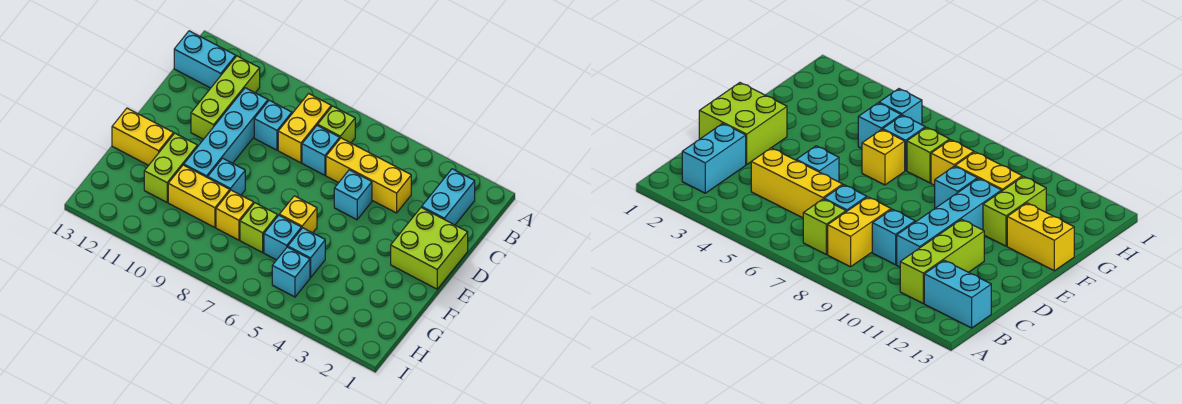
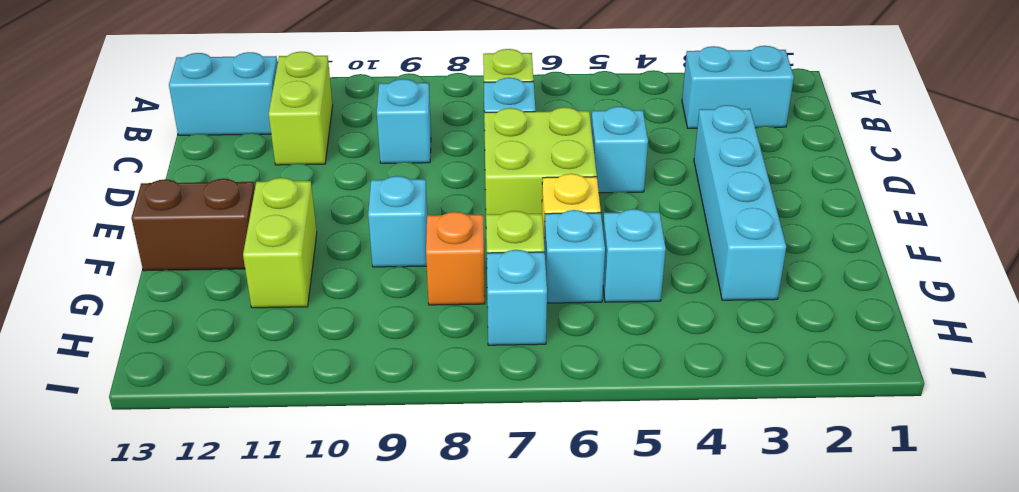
cyan brick B2:C2 level 1 -> cyan brick B2:B3 level 1
yellow brick B8:C8 level 1 -> none
lime brick B11:D11 level 1 -> lime brick B11:C11 level 1
yellow brick C4:C6 level 1 -> none
cyan brick C10:F10 level 1 -> cyan brick D3:G3 level 1
lime brick D1:E2 level 1 -> lime brick D6:E7 level 1
yellow brick F12:F13 level 1 -> brown brick F12:F13 level 1
yellow brick G8 level 1 -> orange brick G8 level 1
yellow brick G9:G10 level 1 -> none
cyan brick H5 level 1 -> cyan brick H7 level 1

